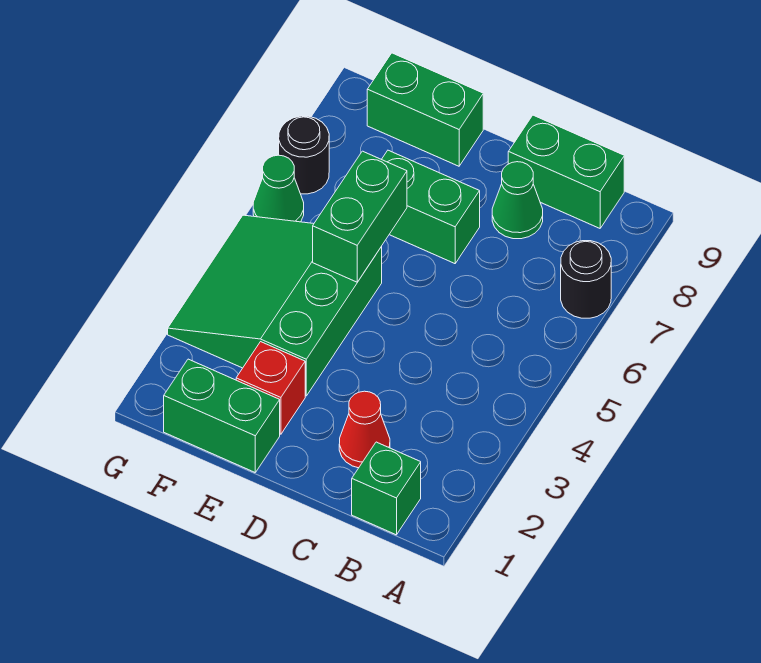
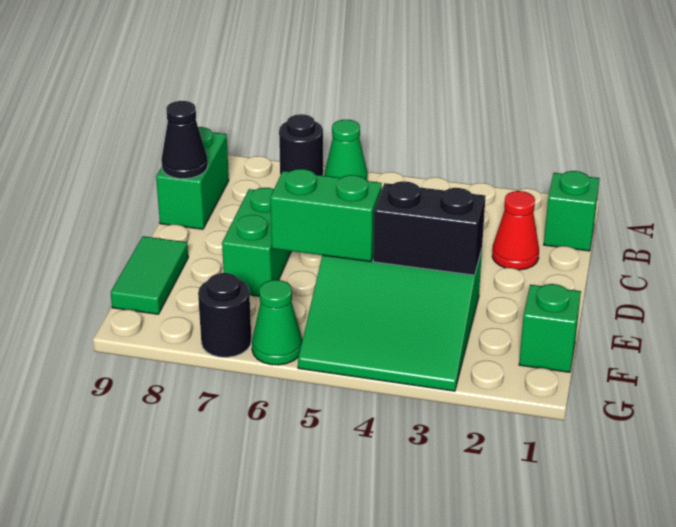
green cone C8 level 1 -> green cone A6 level 1
none -> black cone C9 level 2
green brick E1:F1 level 1 -> green brick F1 level 1
red brick E2 level 1 -> none
none -> black brick E3:E4 level 2
green brick E9:F9 level 1 -> green tile E9:F9 level 1

